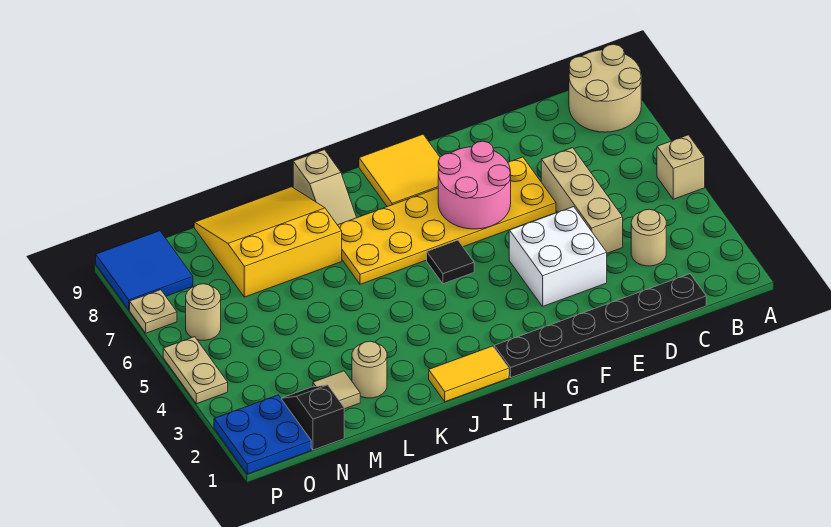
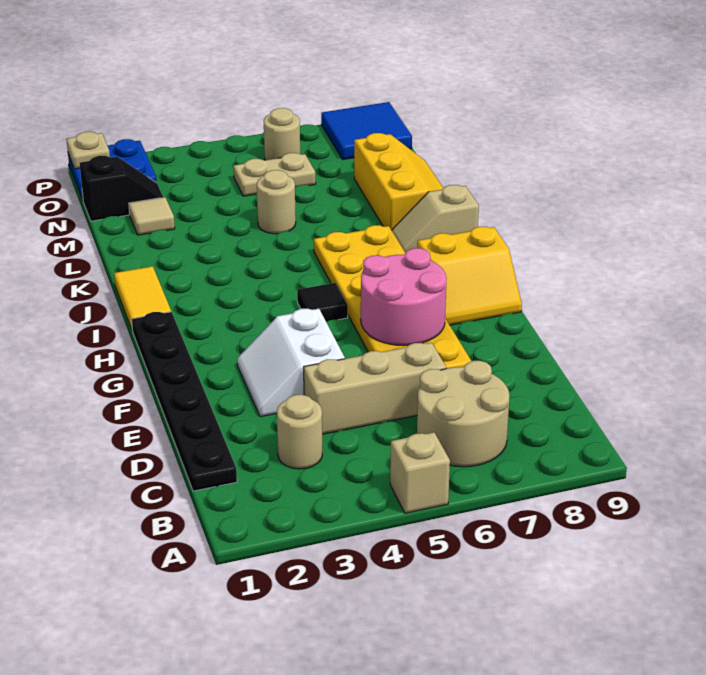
tan round brick A8:B9 level 1 -> tan round brick B6:C7 level 1
white brick E3:F4 level 1 -> white slope E3:F4 level 1 top 4
yellow tile G8:H9 level 1 -> yellow slope G8:H9 level 1 top H
yellow slope K7:M9 level 1 top 7 -> yellow slope K8:M9 level 1 top 8
tan round brick L2 level 1 -> tan round brick L5 level 1
tan plate P4:P5 level 1 -> tan plate N5:N6 level 1
tan plate P7 level 1 -> tan plate P1 level 2

